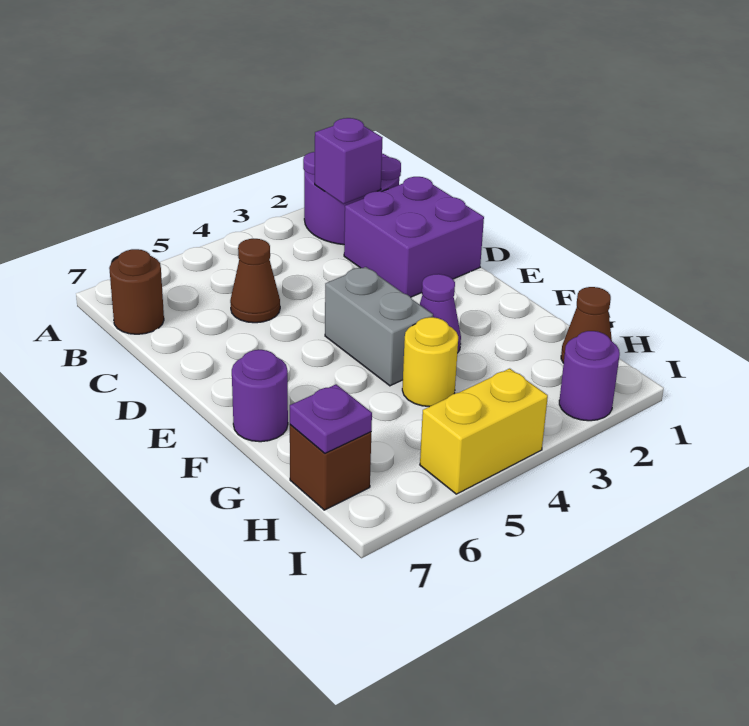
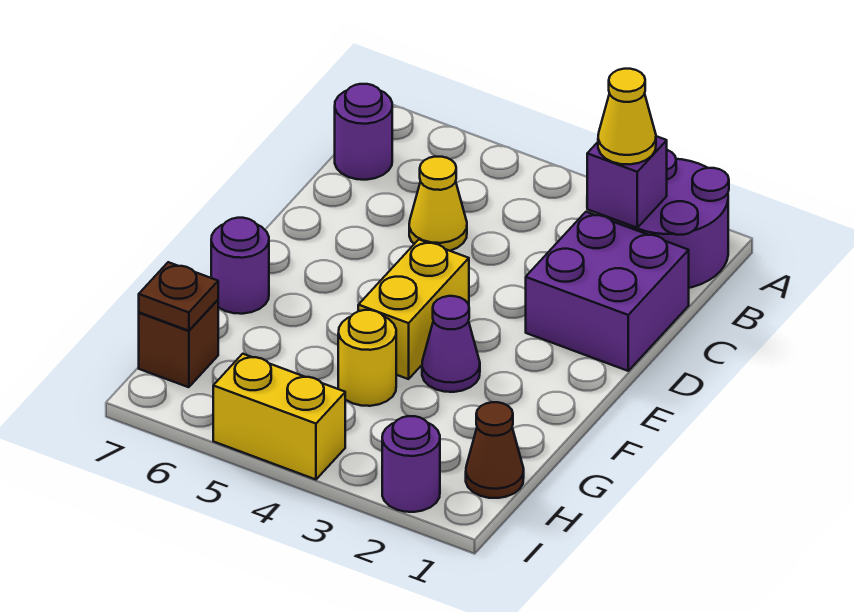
none -> yellow cone B2 level 3
brown round brick B7 level 1 -> purple round brick B7 level 1
brown cone C5 level 1 -> yellow cone C5 level 1
grey brick E4:F4 level 1 -> yellow brick E4:F4 level 1
purple plate H7 level 2 -> brown plate H7 level 2

